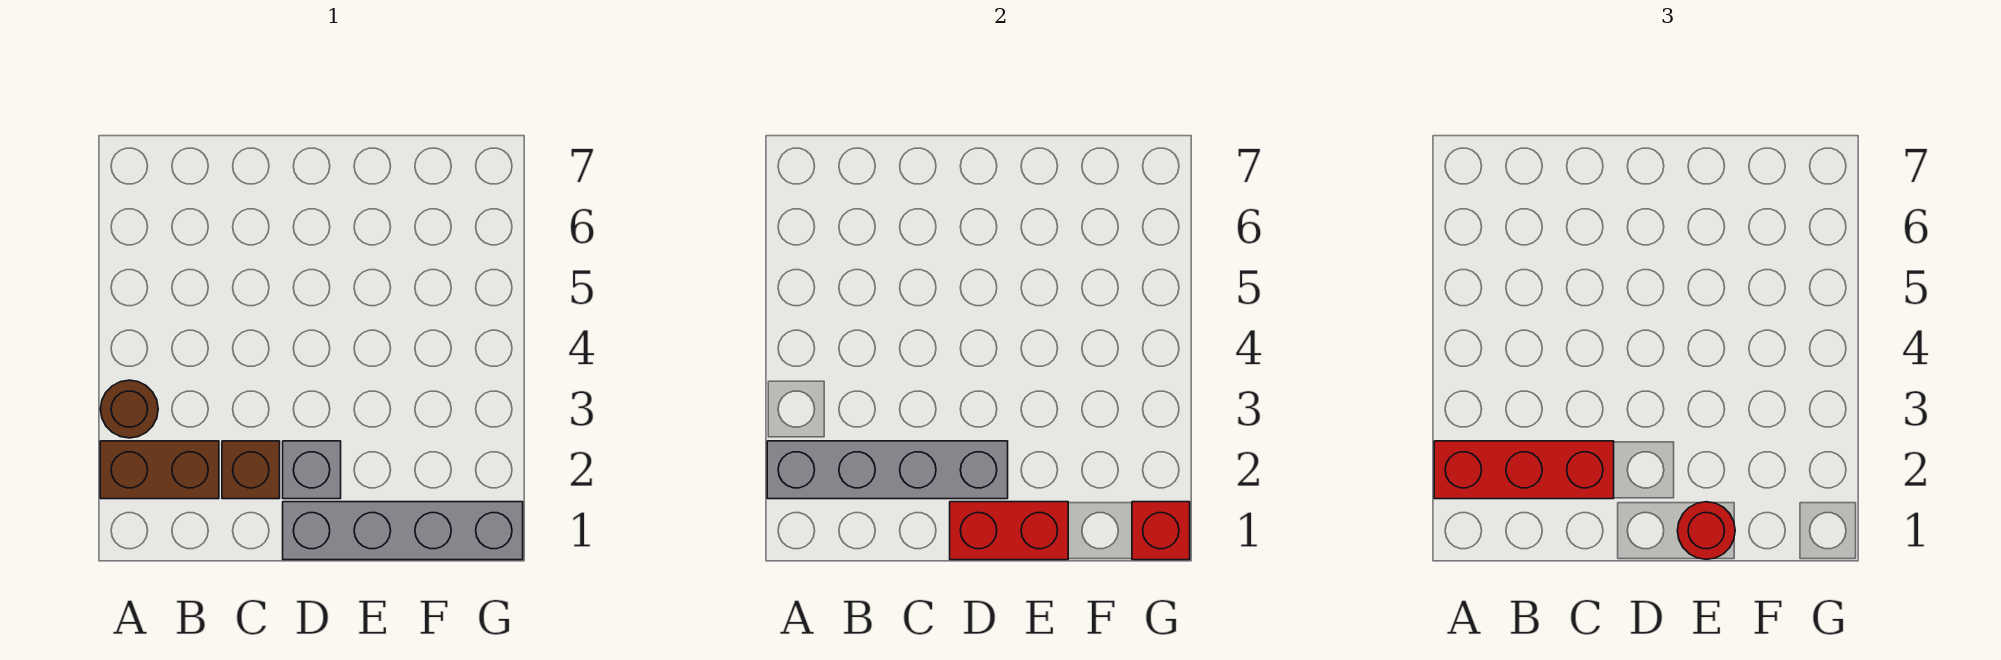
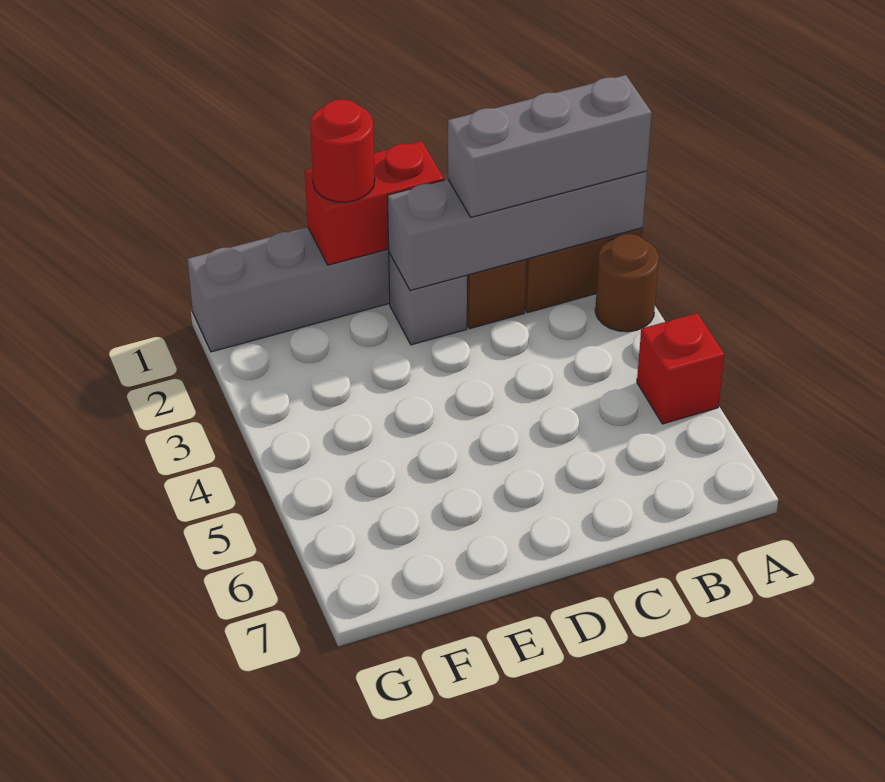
red brick A2:C2 level 3 -> grey brick A2:C2 level 3
red brick G1 level 2 -> red brick A5 level 1

